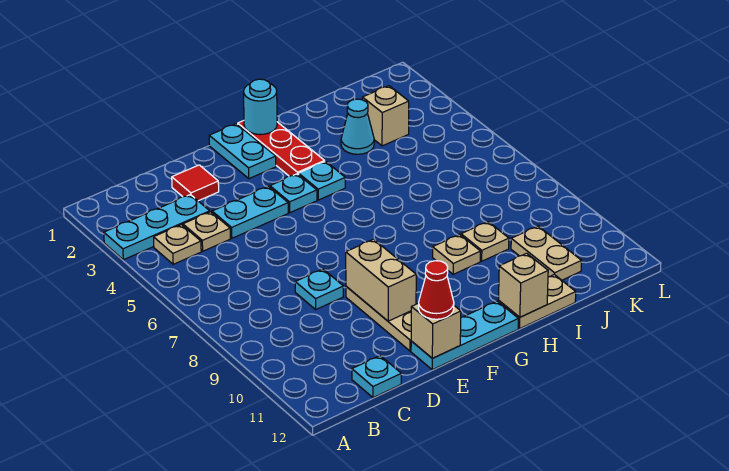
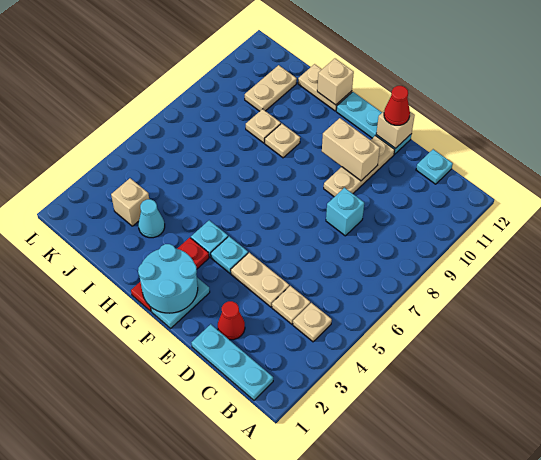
cyan plate A3:C3 level 1 -> cyan plate B1:D1 level 1
red tile D2 level 1 -> red cone D2 level 1
cyan plate D4:E4 level 1 -> tan plate D4:E4 level 1
cyan plate D8 level 1 -> cyan brick D8 level 1
tan brick E9:E10 level 2 -> tan brick E10:F10 level 2
cyan round brick G1 level 2 -> cyan round brick F1:G2 level 2

